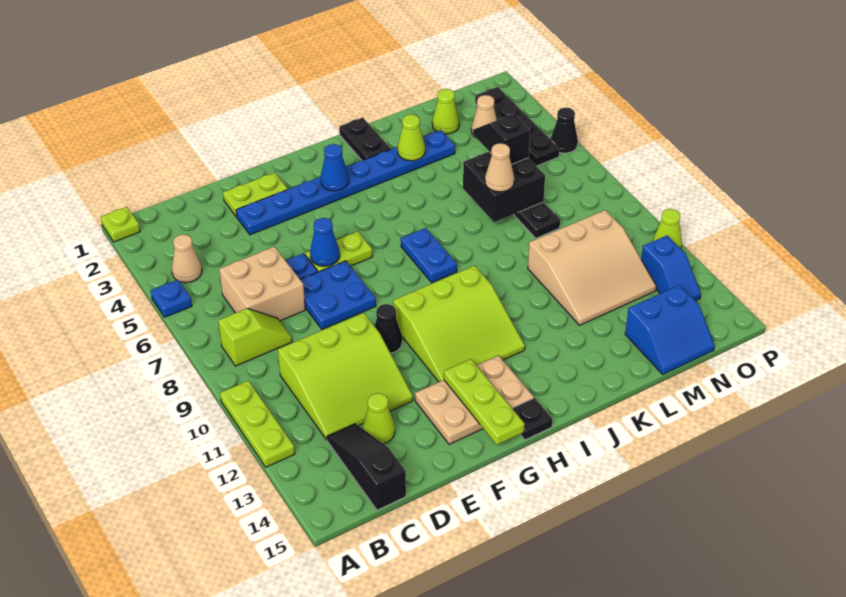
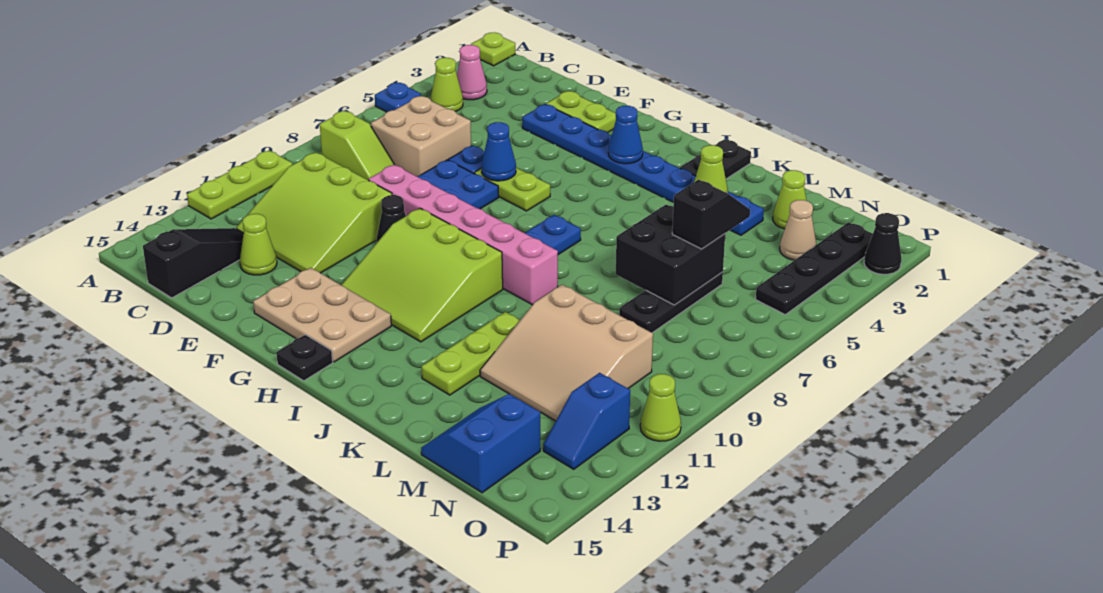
none -> pink cone B3 level 1
tan cone B4 level 1 -> lime cone B4 level 1
none -> pink brick E9:J9 level 1
lime plate G13:G15 level 2 -> lime plate K11:K13 level 1
tan cone L7 level 3 -> none
blue slope M14:N15 level 1 top 14 -> blue slope M14:N15 level 1 top N
black cone P5 level 1 -> black cone P2 level 1

